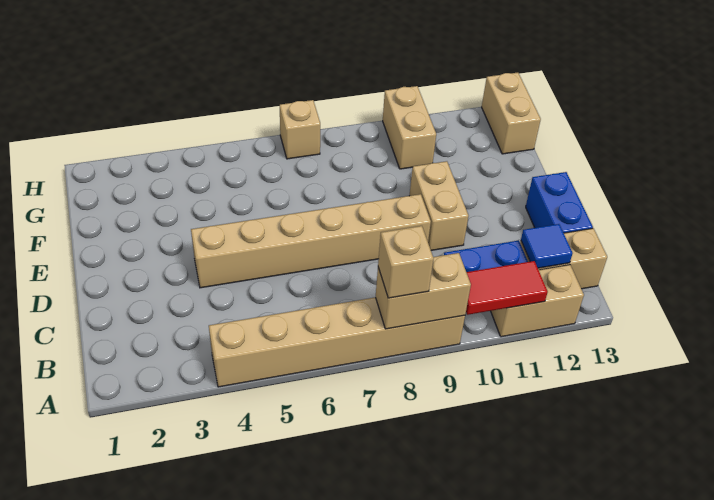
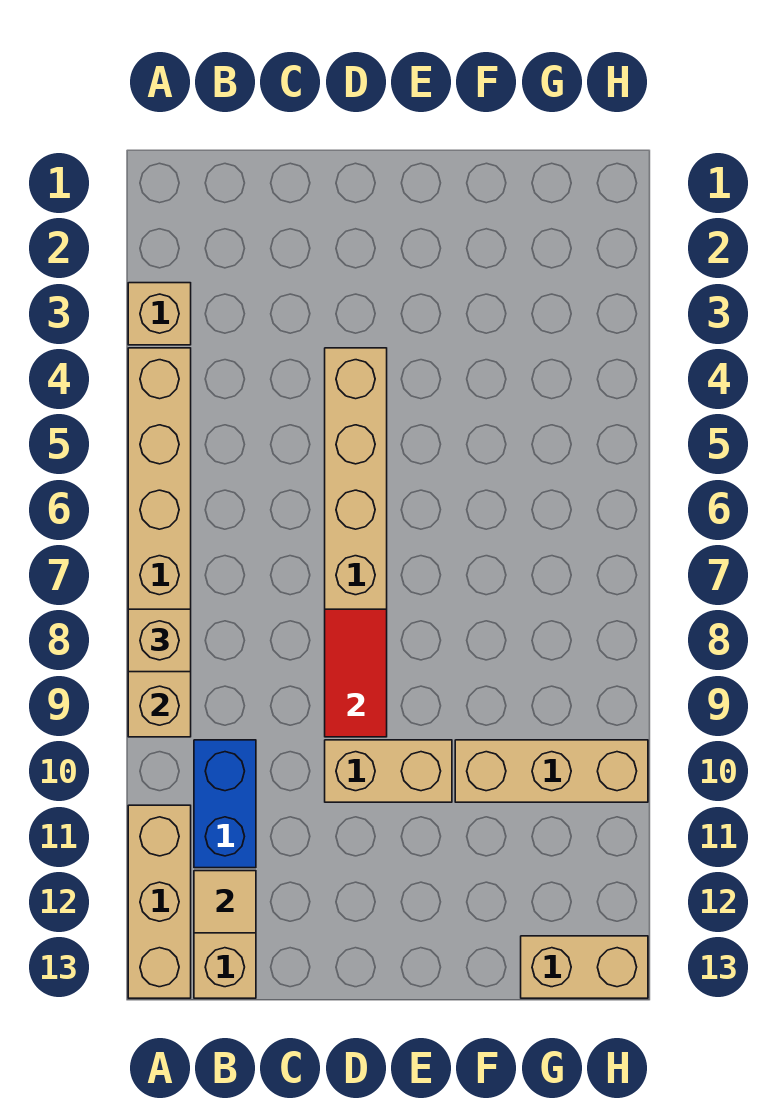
red tile A10:A11 level 2 -> red tile D8:D9 level 2
tan brick A11:A12 level 1 -> tan brick A11:A13 level 1
blue tile B12 level 2 -> tan tile B12 level 2
blue brick C13:D13 level 1 -> none
tan brick G10:H10 level 1 -> tan brick F10:H10 level 1
tan brick H7 level 1 -> tan brick A3 level 1

